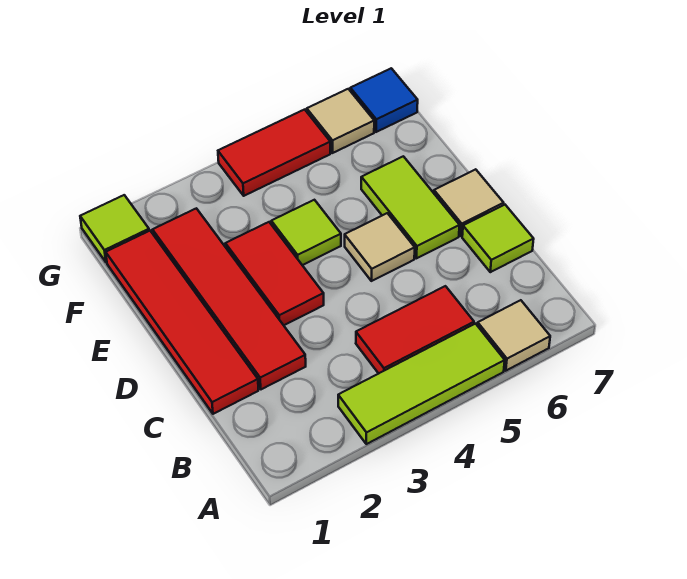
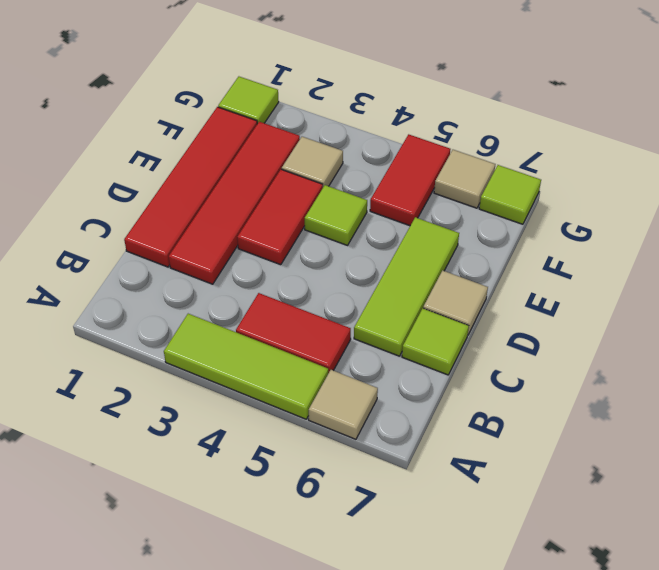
tan tile D5 level 1 -> tan tile F3 level 1
lime tile D6:E6 level 1 -> lime tile C6:E6 level 1
red tile G4:G5 level 1 -> red tile F5:G5 level 1
blue tile G7 level 1 -> lime tile G7 level 1

